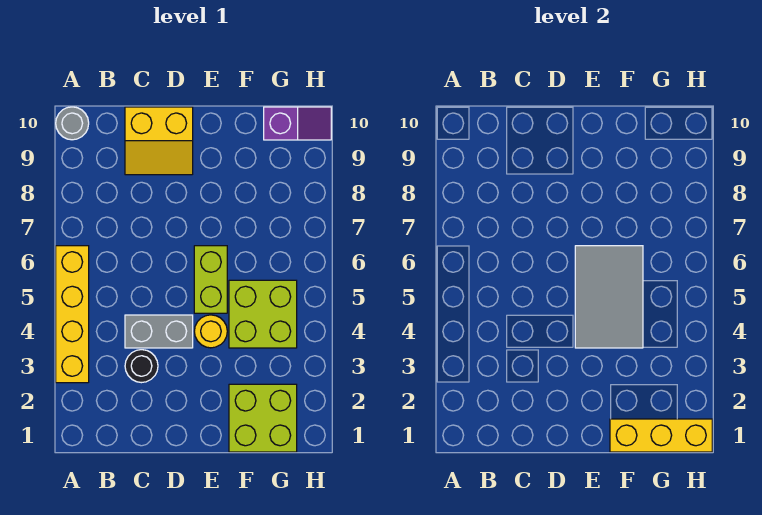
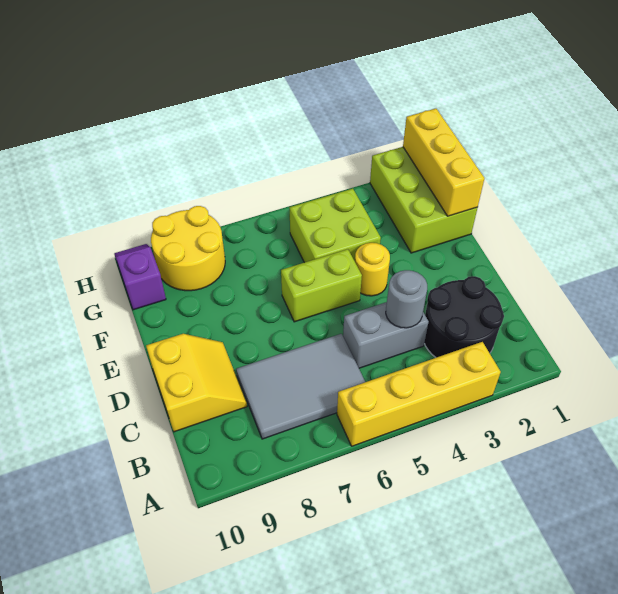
grey round brick A10 level 1 -> grey round brick C4 level 2
black round brick C3 level 1 -> black round brick B2:C3 level 1
grey brick C4:D4 level 1 -> grey brick C4:C5 level 1
grey tile E4:F6 level 2 -> grey tile B6:C8 level 1
lime brick F1:G2 level 1 -> lime brick F1:H2 level 1
none -> yellow round brick G8:H9 level 1

